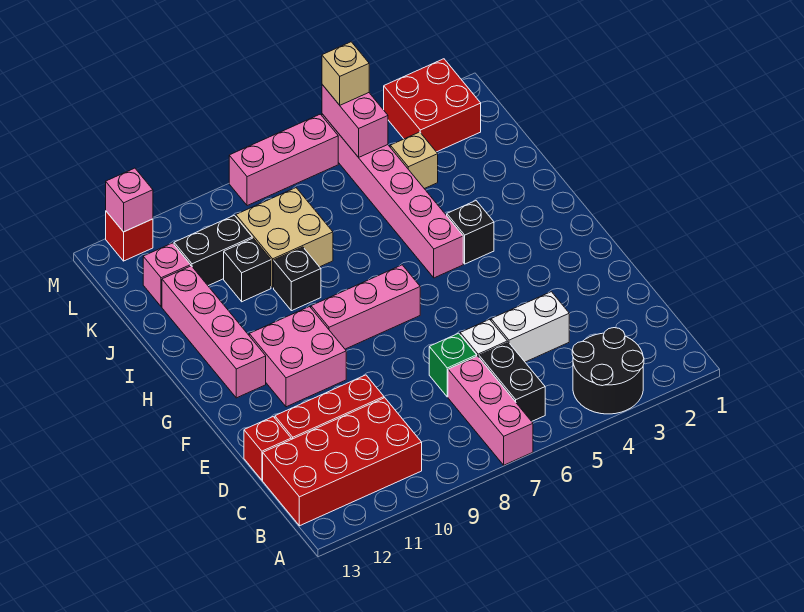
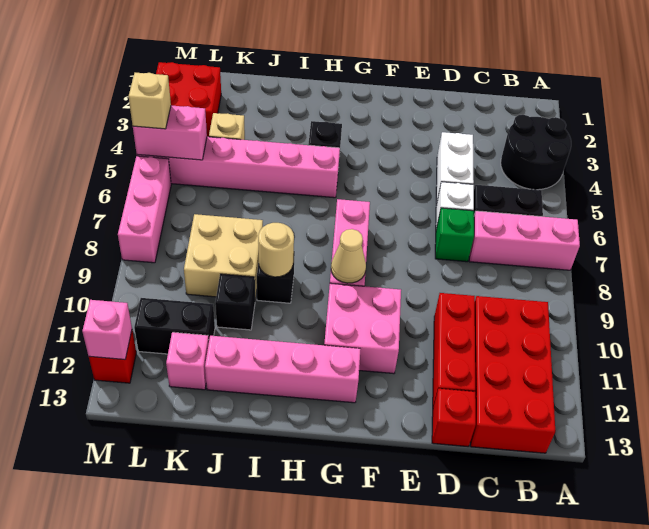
none -> tan cone G9 level 2
none -> tan round brick I9 level 2
black brick K10:K11 level 1 -> black brick K11:L11 level 1

